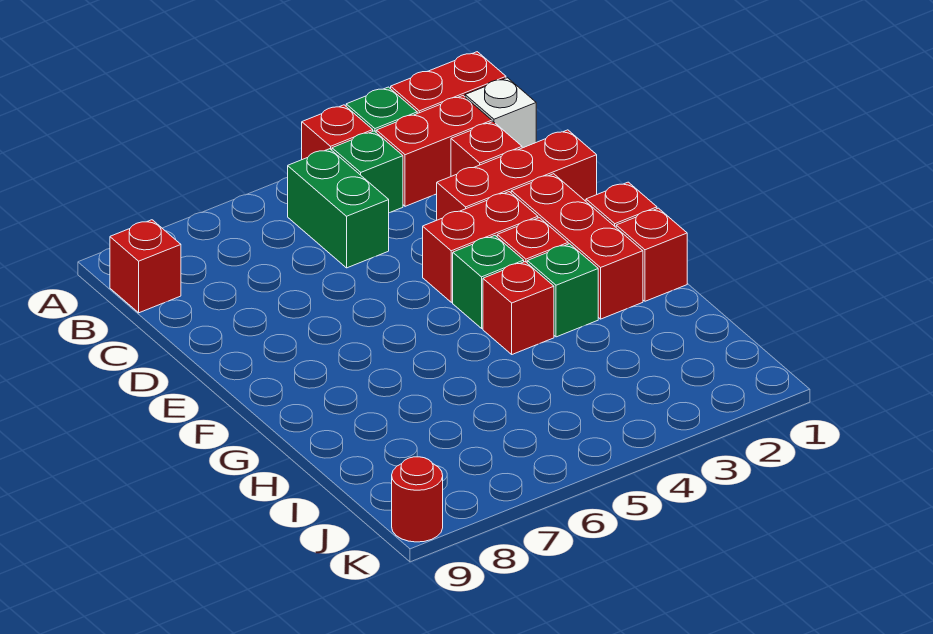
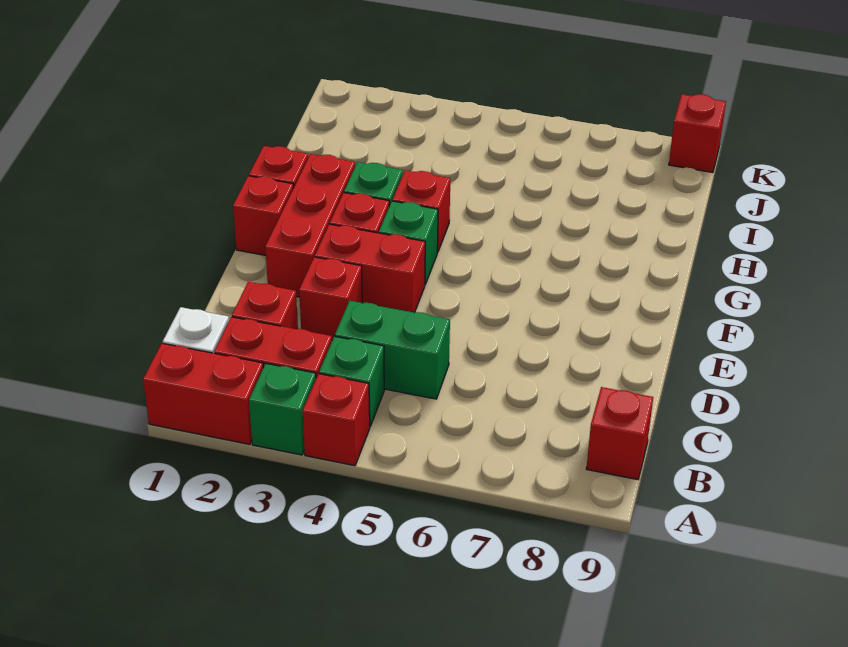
green brick B5:C5 level 1 -> green brick C4:C5 level 1
red brick D1:D3 level 1 -> red brick D3 level 1
red round brick K9 level 1 -> red brick K9 level 1

